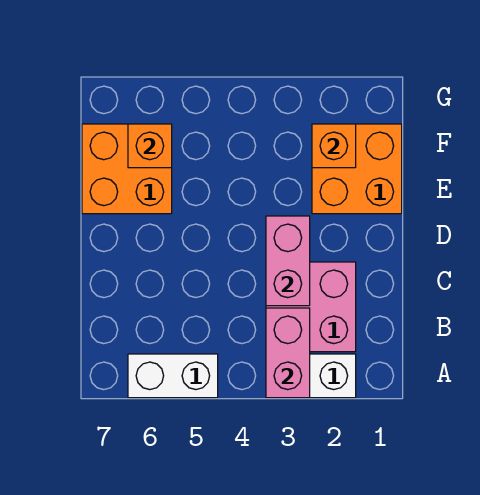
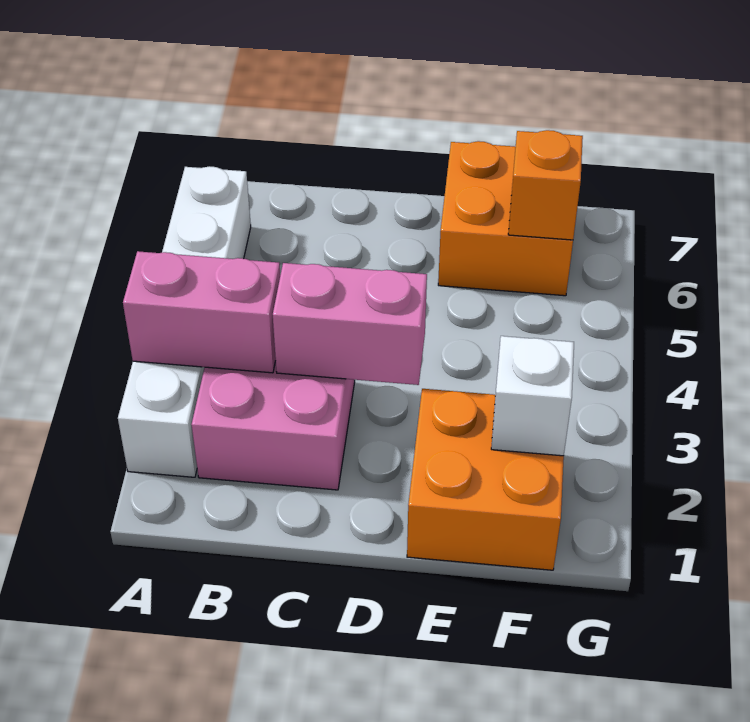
orange brick F2 level 2 -> white brick F2 level 2

